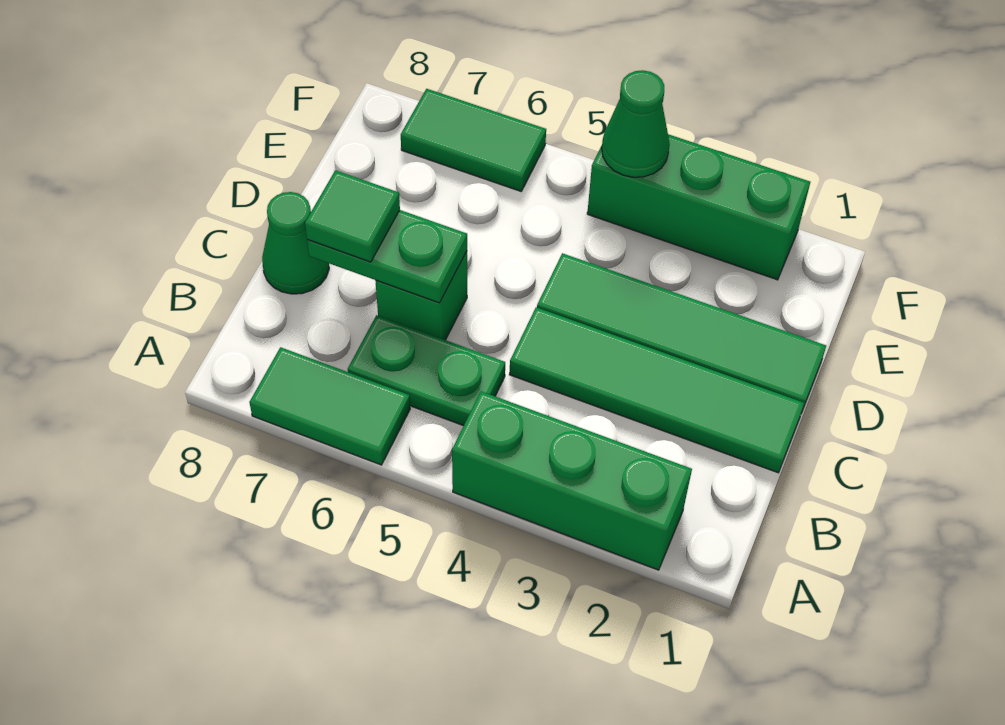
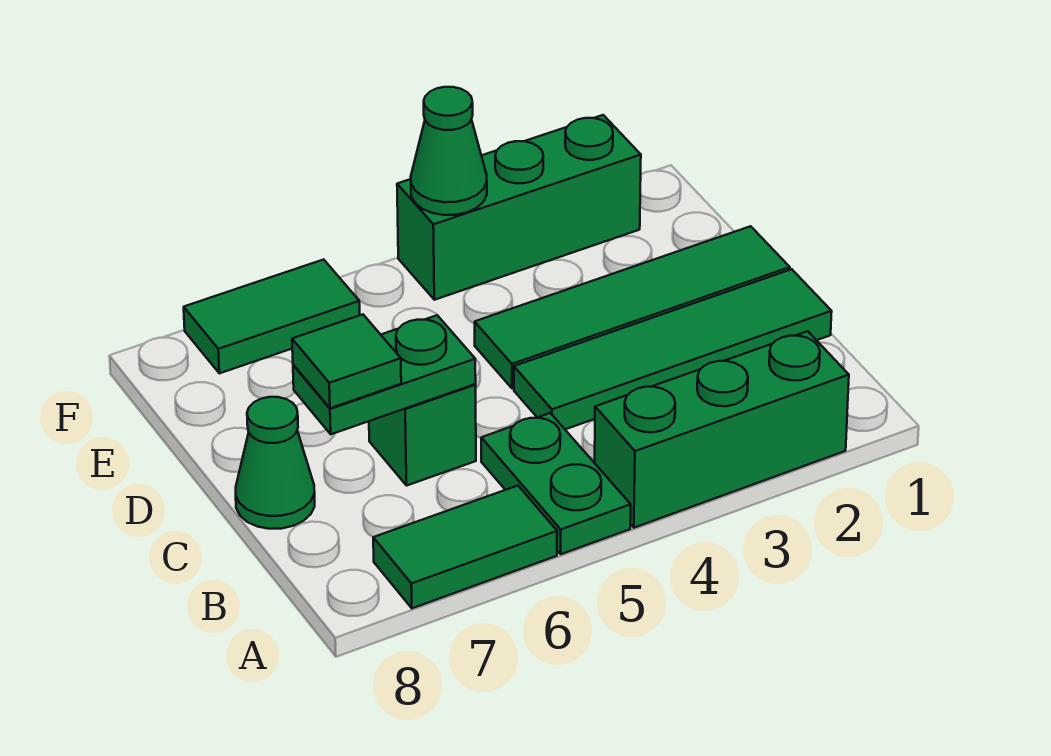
green plate B5:B6 level 1 -> green plate A5:B5 level 1

